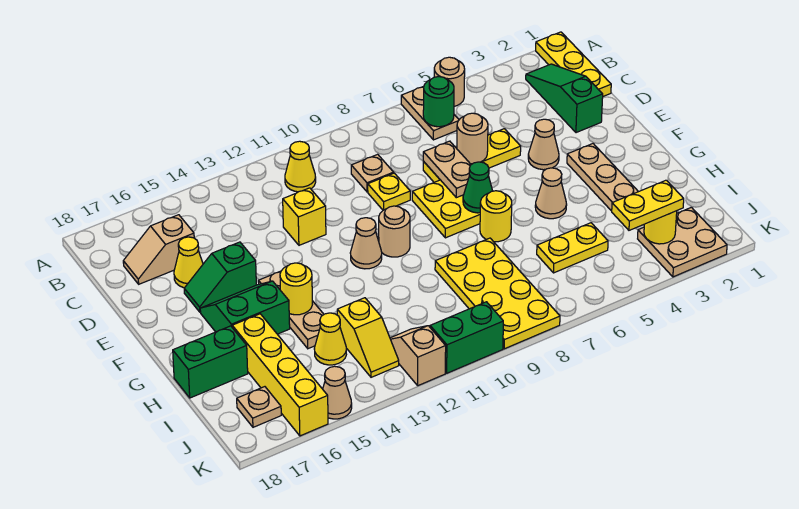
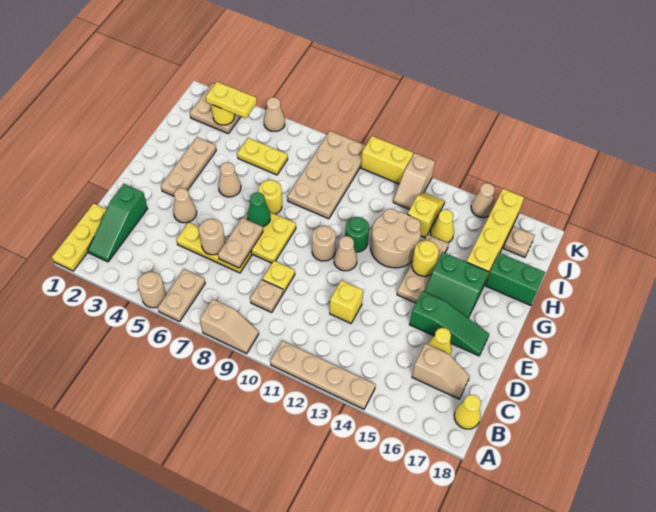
none -> tan slope A8:A9 level 1 top 8
none -> tan plate A11:A14 level 1
green round brick B6 level 2 -> green round brick G11 level 1
yellow cone B11 level 1 -> yellow cone B18 level 1
green slope E15:E16 level 1 top 15 -> green slope E15:E17 level 1 top 15
none -> tan round brick G12:H13 level 1
yellow plate H8:K9 level 1 -> tan plate H8:K9 level 1
none -> tan cone K5 level 1
green brick K10:K11 level 1 -> yellow brick K10:K11 level 1

